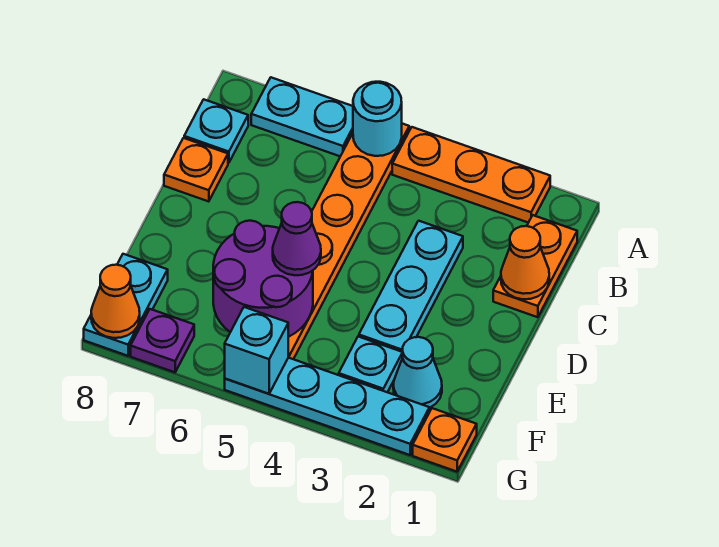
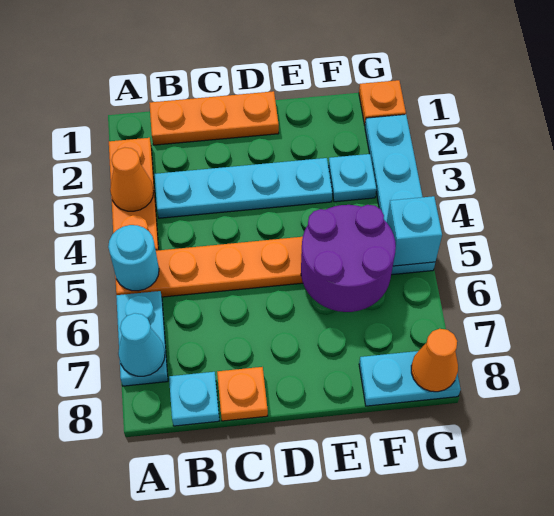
orange plate B1:C1 level 1 -> orange plate B1:D1 level 1
orange cone C1 level 2 -> orange cone A3 level 2
cyan plate C3:E3 level 1 -> cyan plate B3:E3 level 1
purple cone E5 level 3 -> none
cyan cone F2 level 1 -> cyan cone A7 level 2
purple plate G7 level 1 -> none

